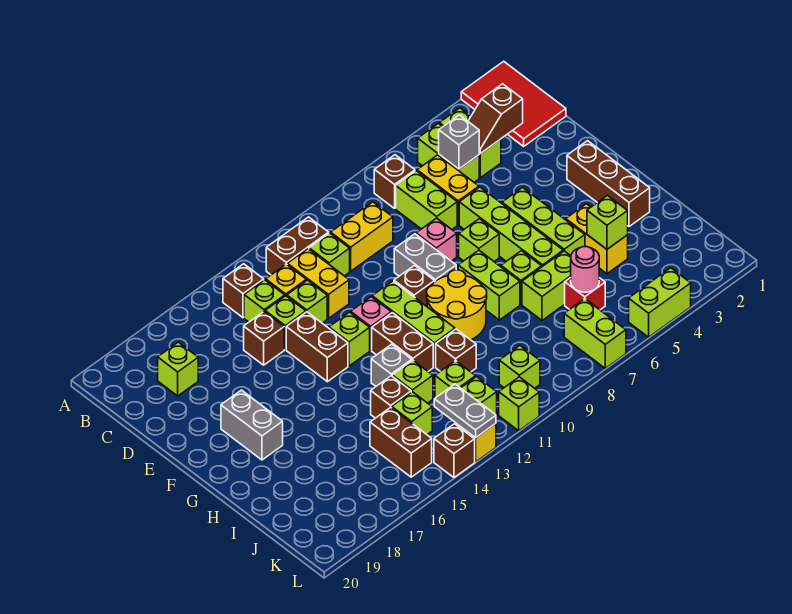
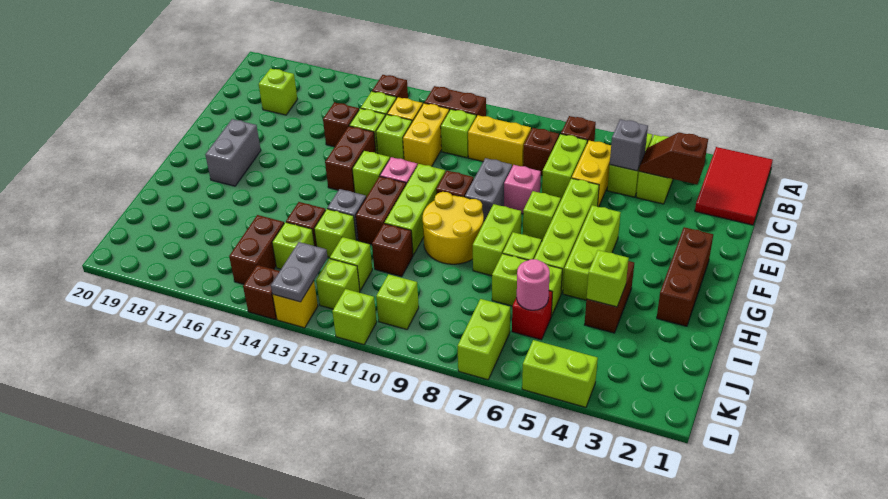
none -> brown brick C8 level 1
yellow brick H4:I4 level 1 -> brown brick H4:I4 level 1

